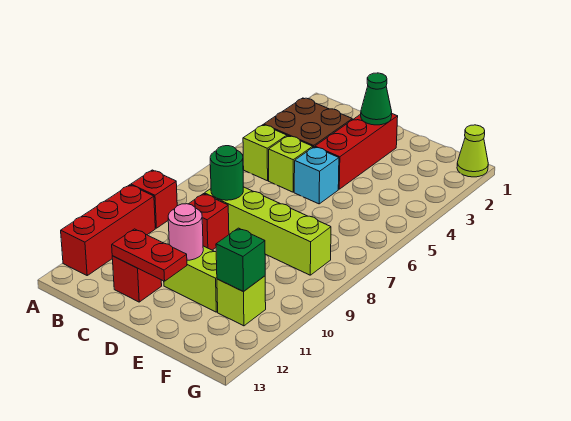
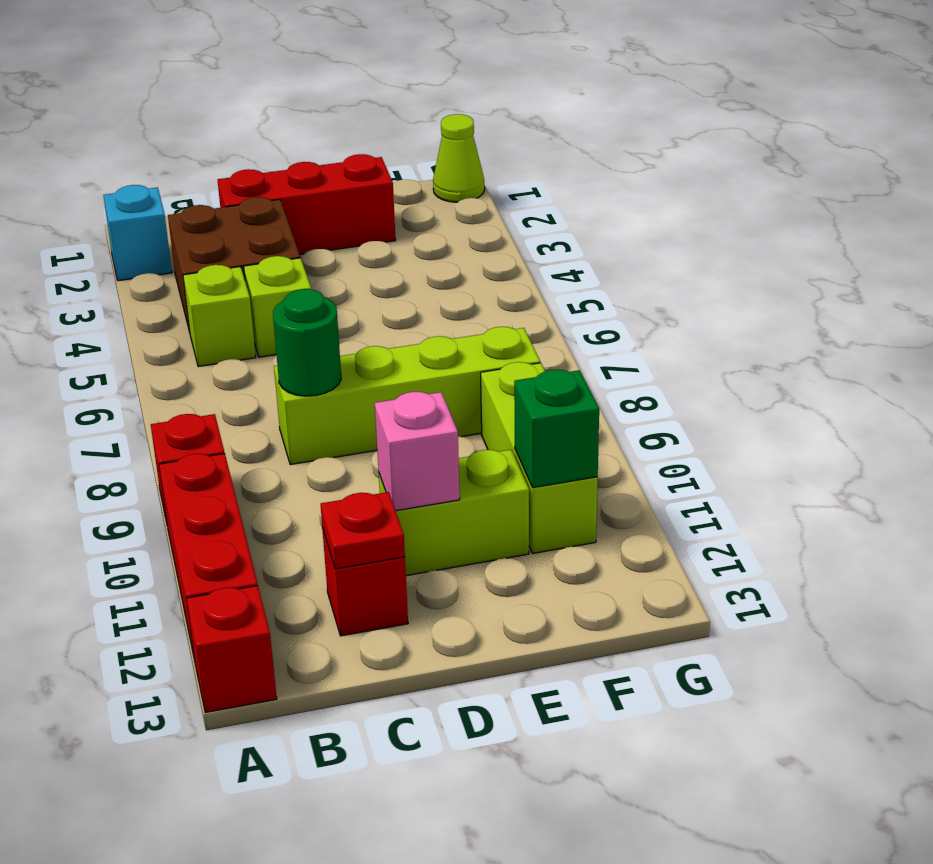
red brick C9 level 1 -> red brick A13 level 1
red plate C12:D12 level 2 -> red plate C12 level 2
red brick D2:D4 level 1 -> red brick C2:E2 level 1
green cone D2 level 2 -> none
cyan brick D5 level 1 -> cyan brick A2 level 1
pink round brick D11 level 2 -> pink brick D11 level 2
lime brick F11 level 1 -> lime brick F9:F11 level 1

